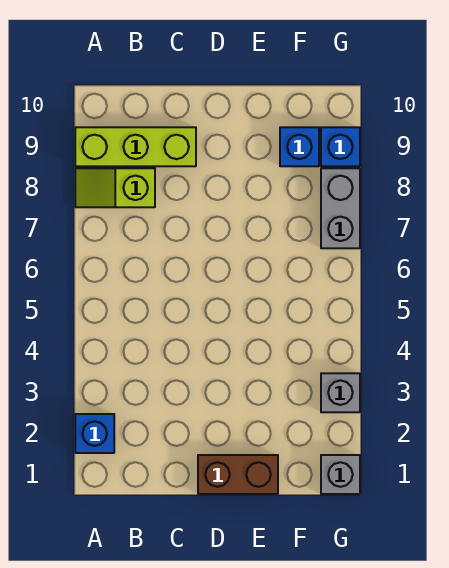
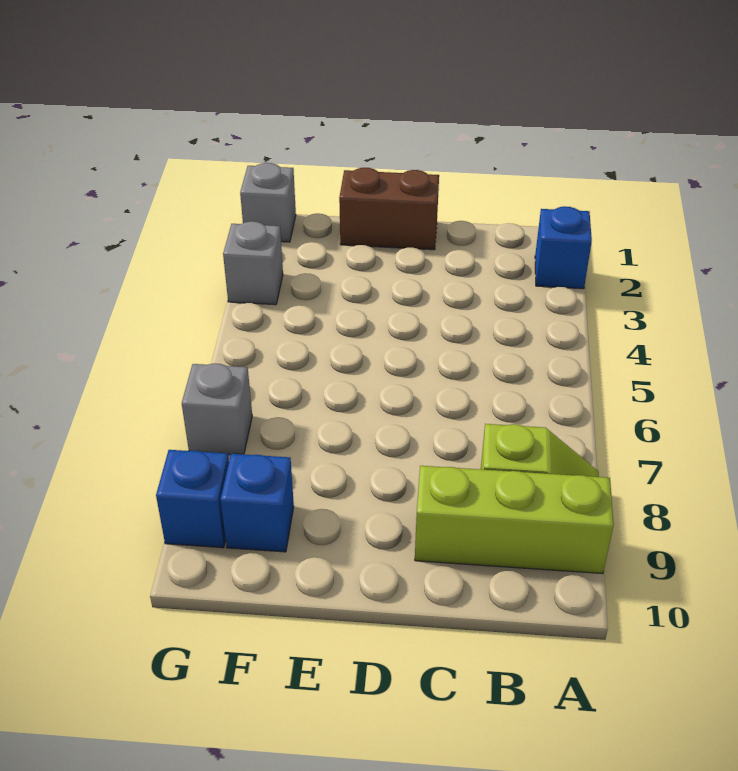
grey brick G7:G8 level 1 -> grey brick G7 level 1

